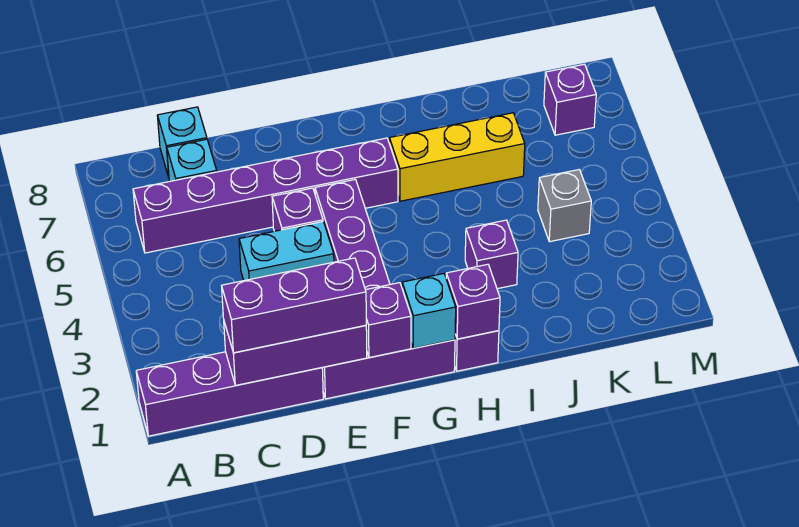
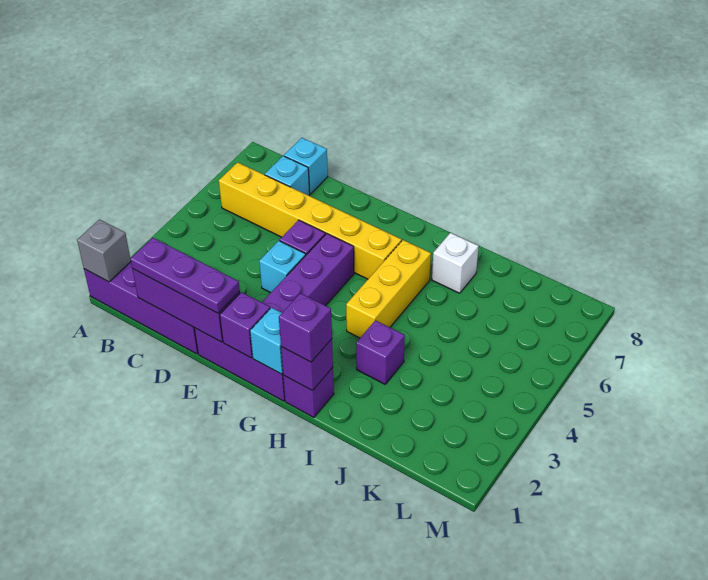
purple brick B6:G6 level 1 -> yellow brick B6:G6 level 1
purple brick C1:E1 level 3 -> purple plate C1:E1 level 3
cyan brick D4:E4 level 1 -> cyan brick E4 level 1
yellow brick H6:J6 level 1 -> yellow brick H4:H6 level 1
none -> white brick I7 level 1
grey brick K4 level 1 -> grey brick A1 level 2
purple brick L7 level 1 -> purple brick H1 level 3

